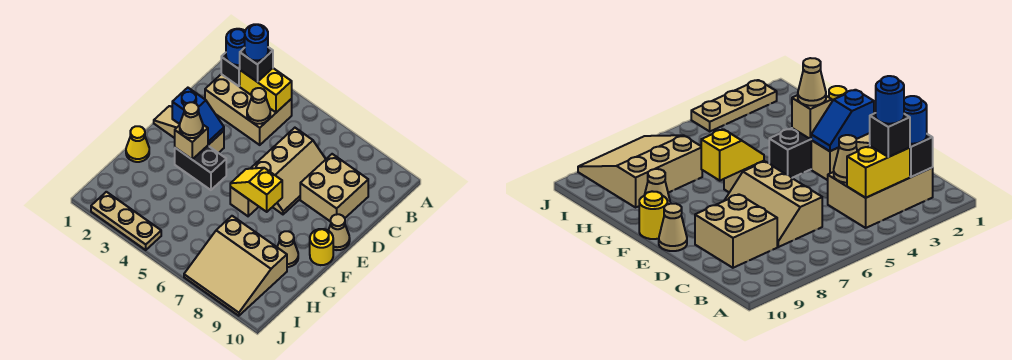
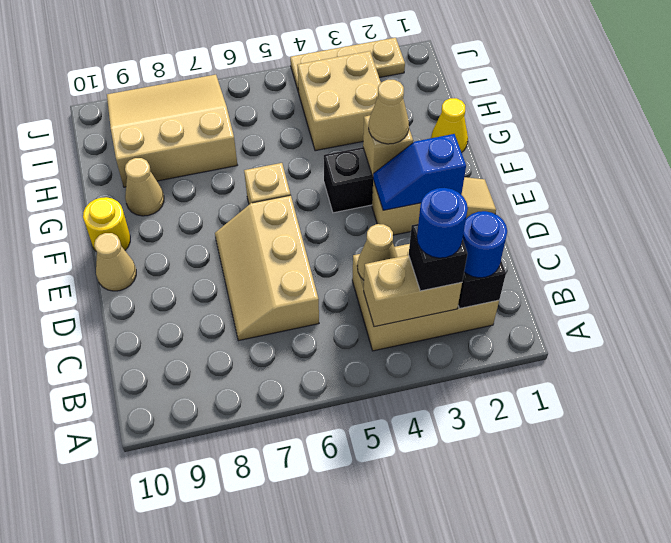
yellow brick B3:B4 level 2 -> tan brick B3:B4 level 2
tan brick C8:D9 level 1 -> tan brick H3:I4 level 1
yellow slope F6:F7 level 2 top 7 -> none

